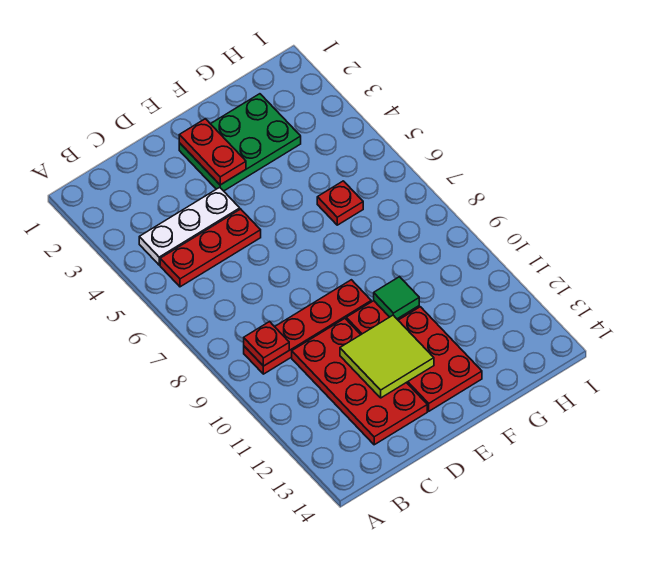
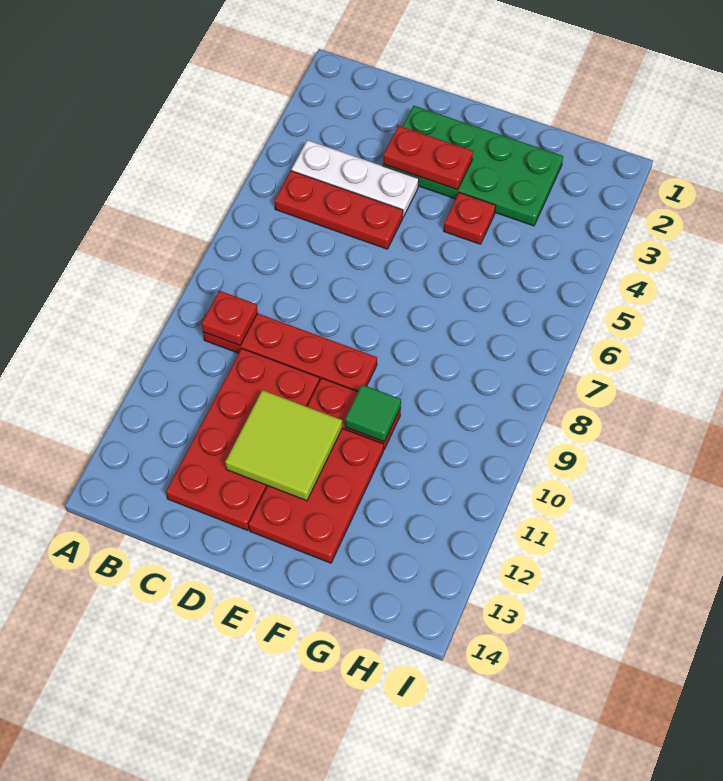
green plate E2:G3 level 1 -> green plate D2:G3 level 1
red plate E2:E3 level 2 -> red plate D3:E3 level 2
red plate G6 level 1 -> red plate F4 level 1

